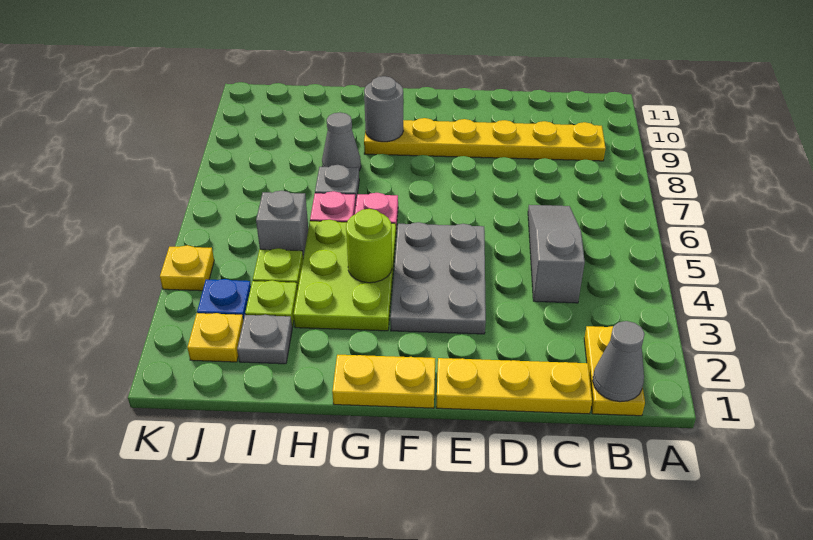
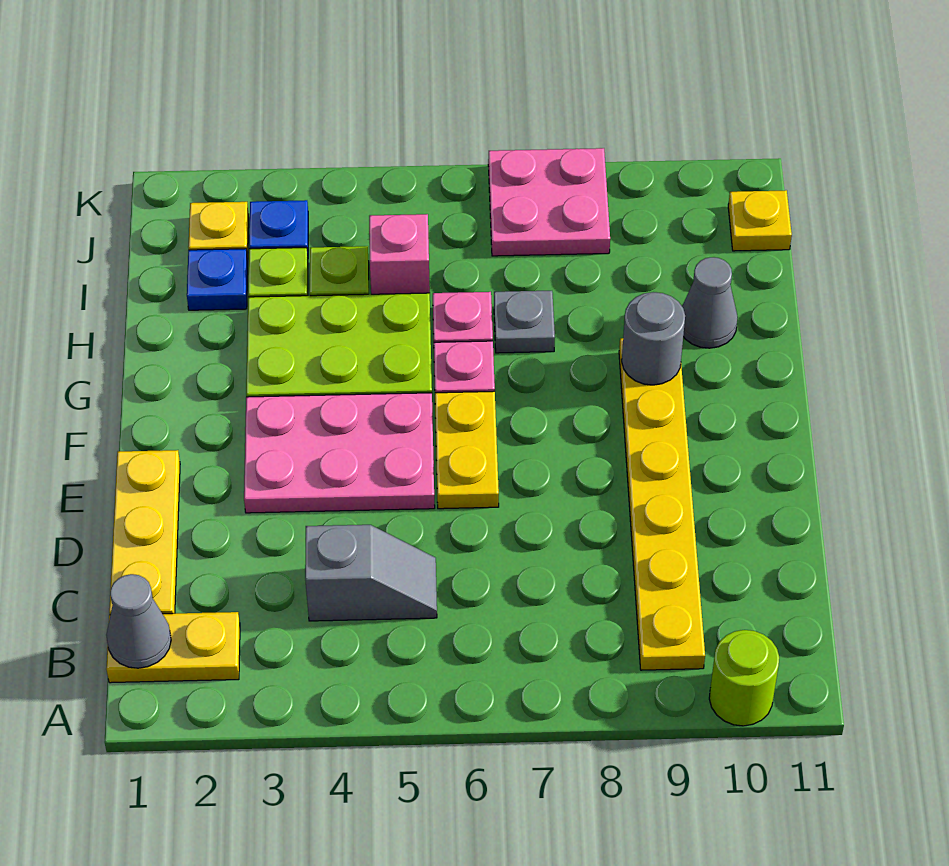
grey slope C4:C6 level 1 top 4 -> grey slope C4:C5 level 1 top 4
grey plate E3:F5 level 1 -> pink plate E3:F5 level 1
yellow plate F1:G1 level 1 -> yellow plate E6:F6 level 1
lime round brick G4 level 2 -> lime round brick A10 level 1
grey cone H8 level 1 -> grey cone H10 level 1
grey plate I2 level 1 -> blue plate I2 level 1
grey brick I5 level 1 -> pink brick I5 level 1
none -> pink plate J7:K8 level 1
yellow plate K4 level 1 -> yellow plate J11 level 1

